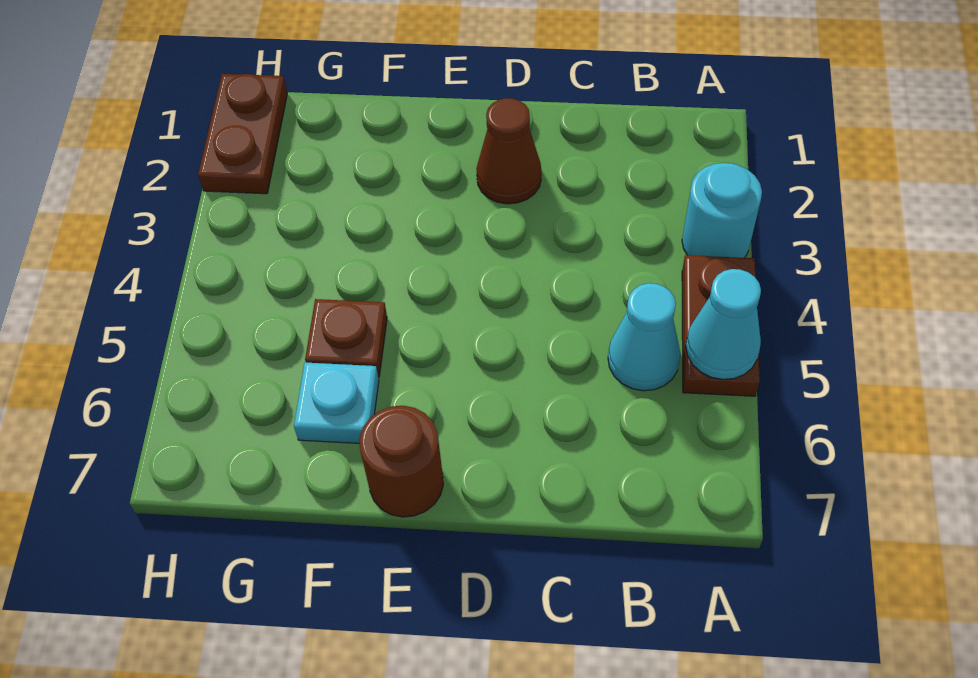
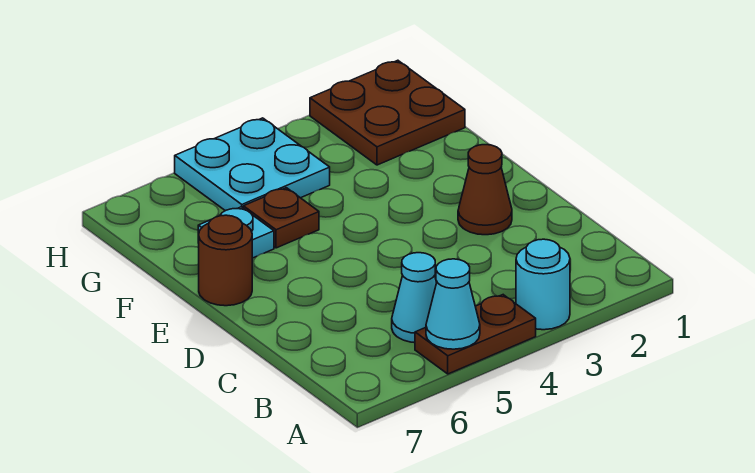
none -> cyan plate G4:H5 level 1
brown plate H1:H2 level 1 -> brown plate G1:H2 level 1

